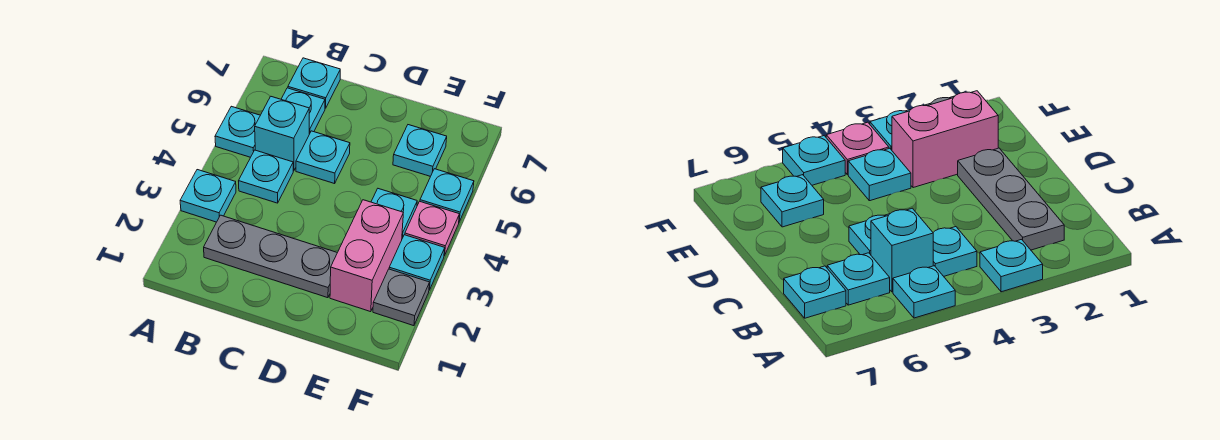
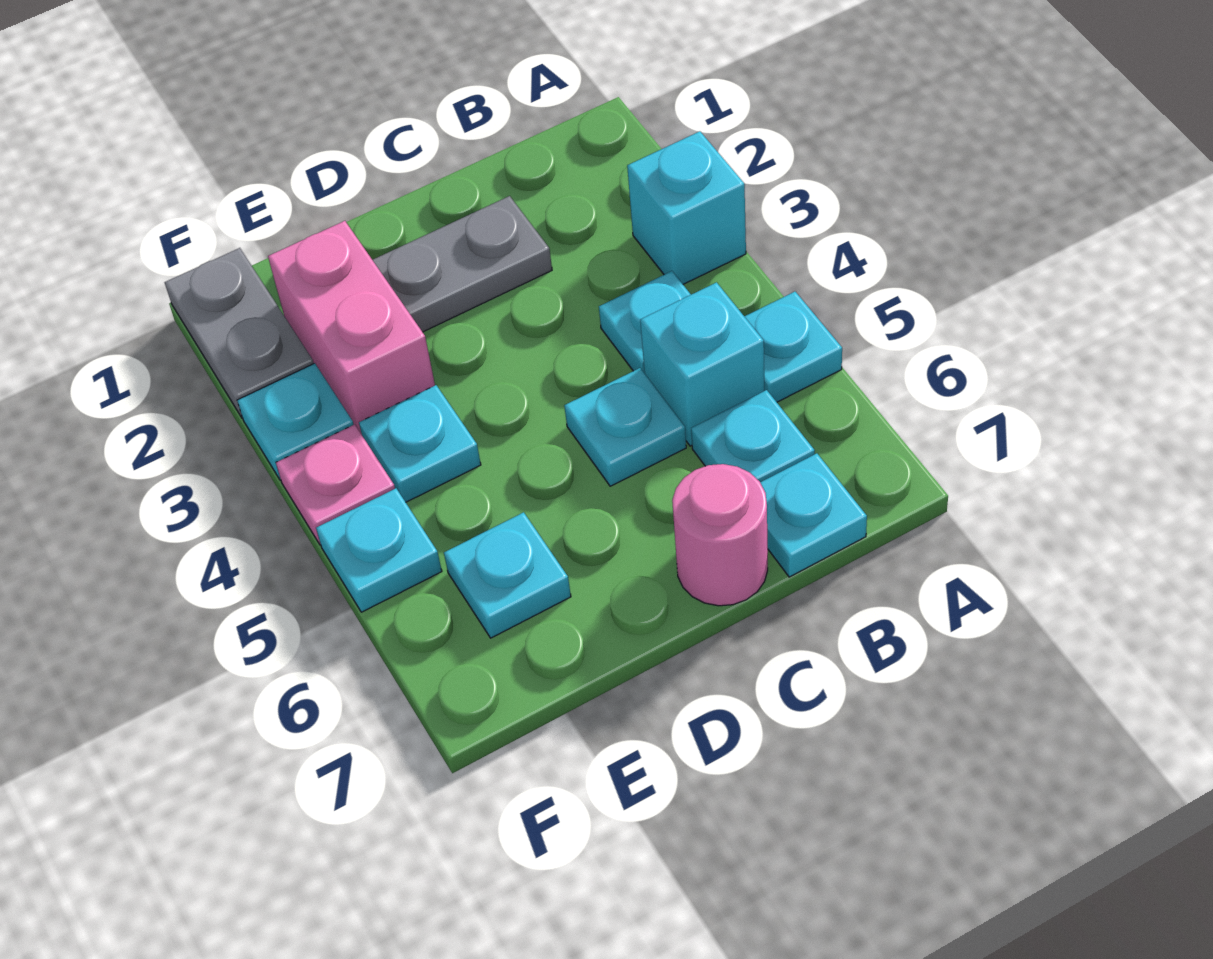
cyan plate A3 level 1 -> cyan brick A3 level 1
grey plate B2:D2 level 1 -> grey plate C2:D2 level 1
none -> pink round brick C7 level 1
grey plate F2 level 1 -> grey plate F1:F2 level 1

